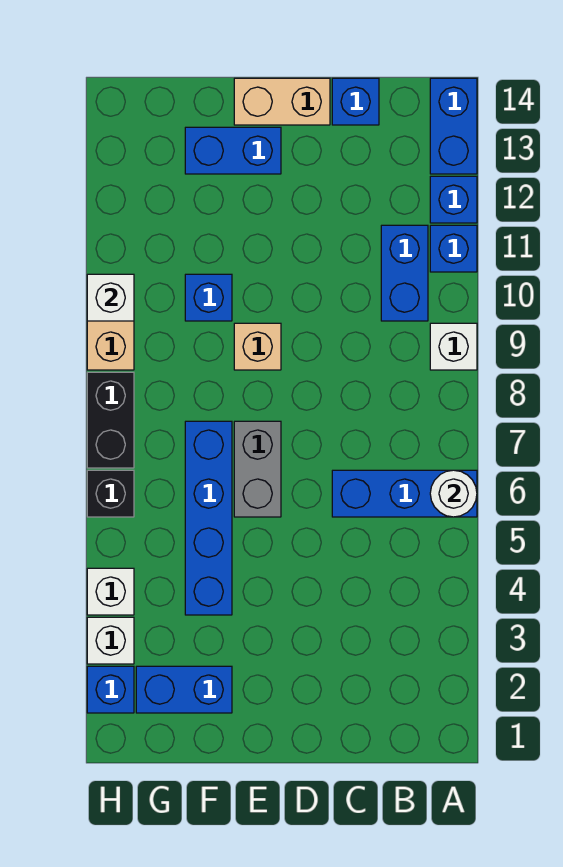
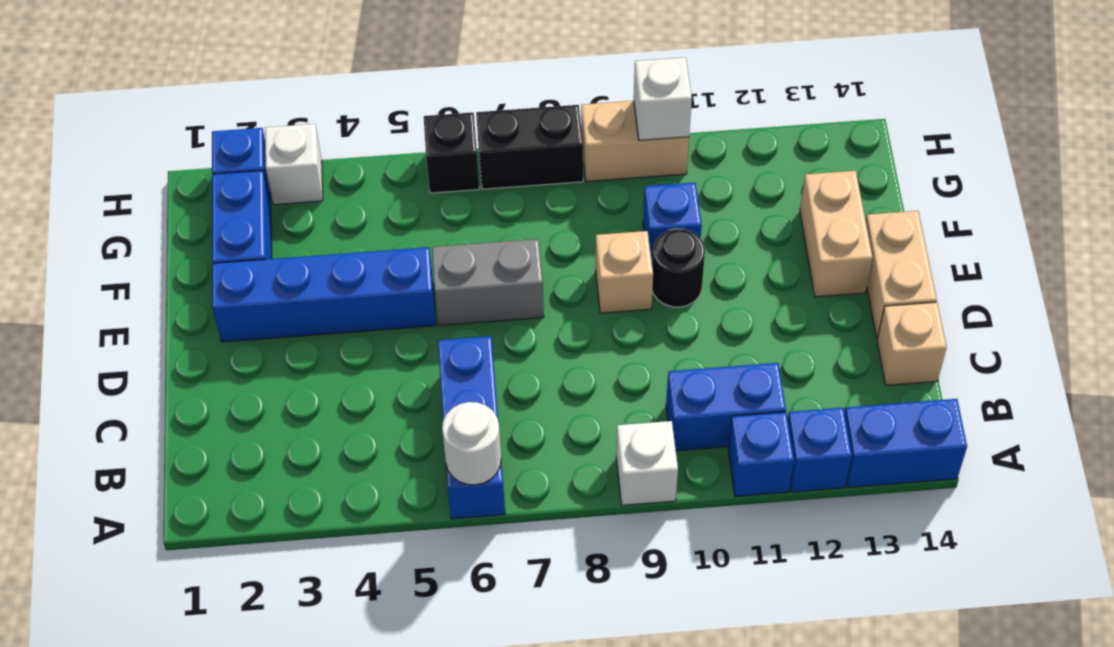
blue brick C14 level 1 -> tan brick C14 level 1
none -> black round brick E10 level 1
blue brick E13:F13 level 1 -> tan brick E13:F13 level 1
blue brick F4:F7 level 1 -> blue brick E2:E5 level 1
white brick H4 level 1 -> none

